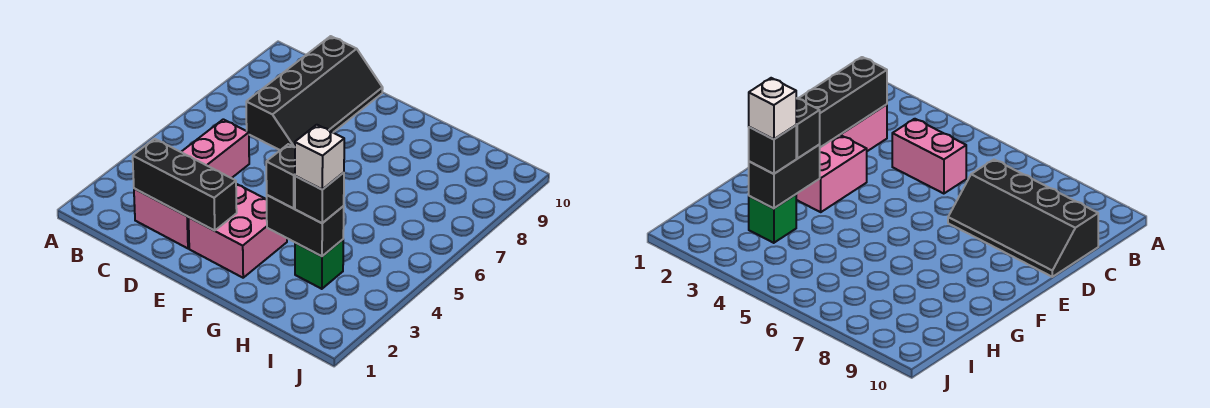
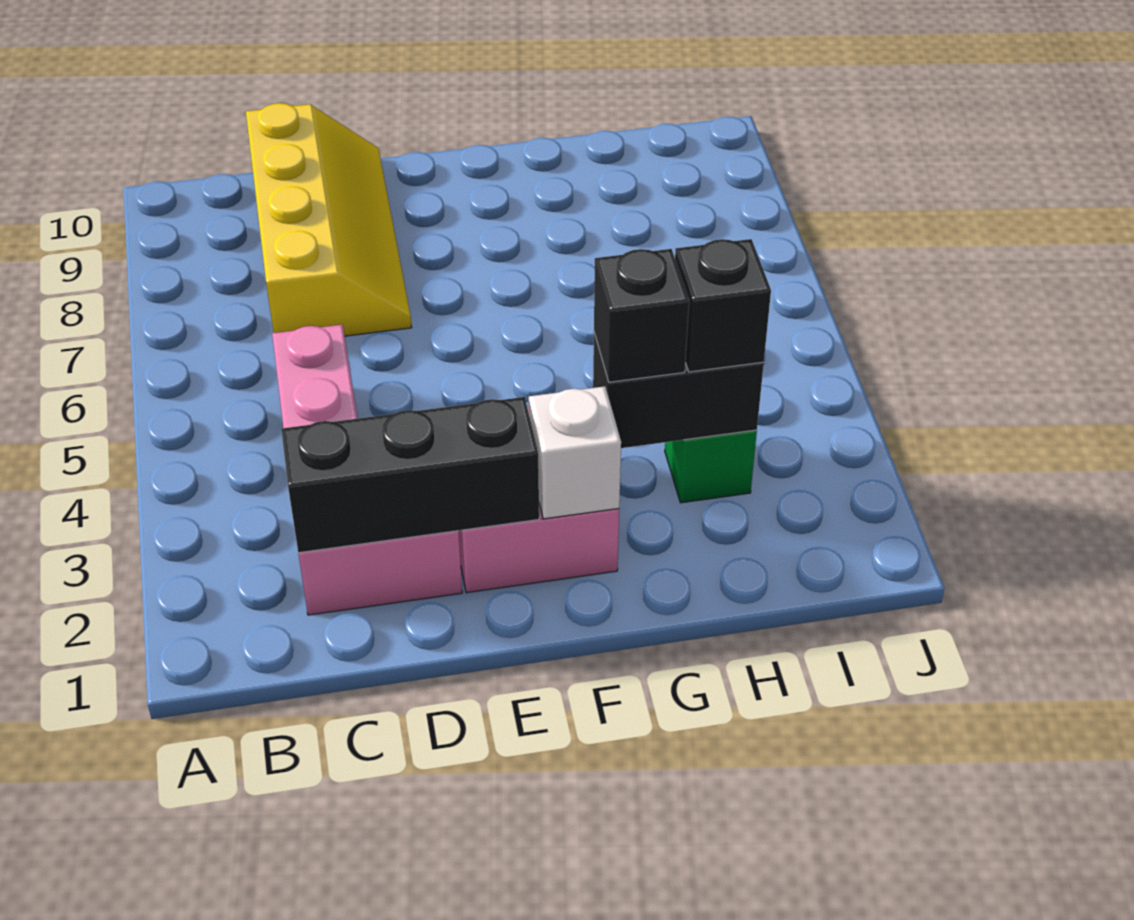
black slope C7:D10 level 1 top C -> yellow slope C7:D10 level 1 top C
white brick H3 level 4 -> white brick F2 level 2

